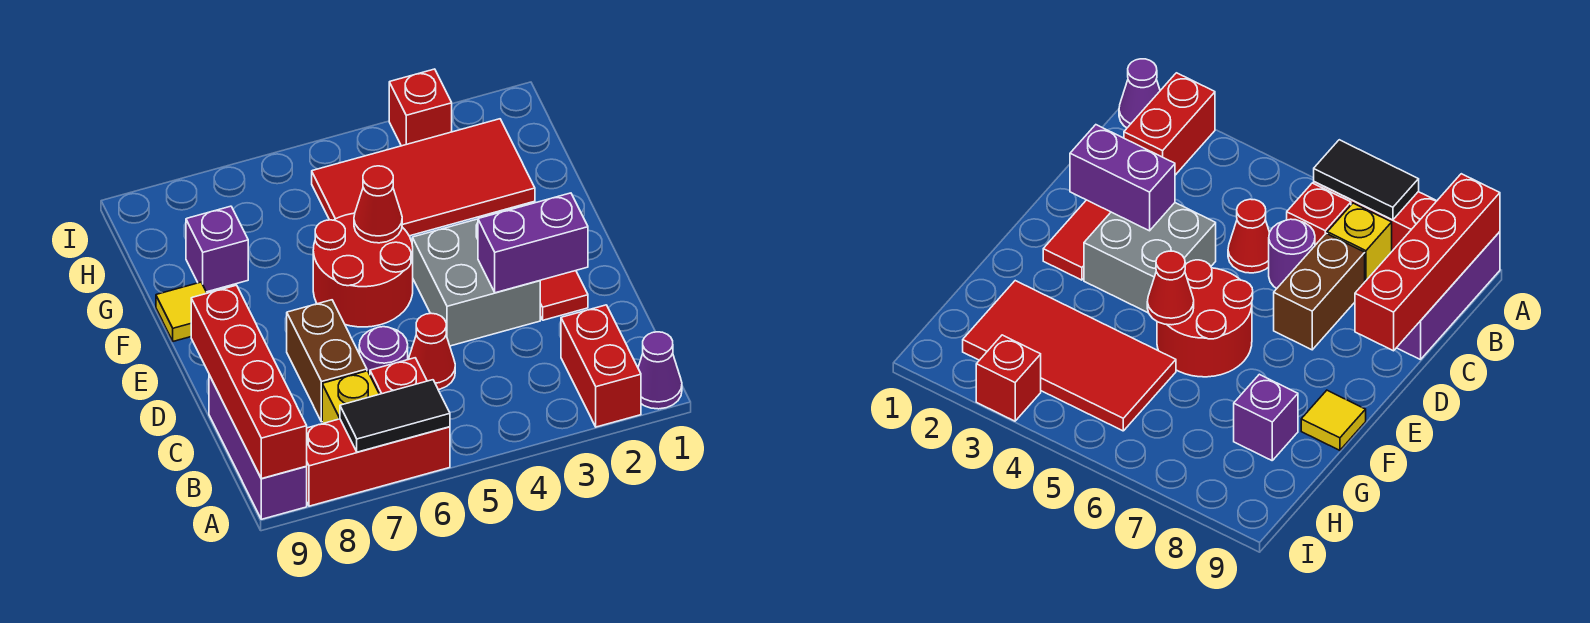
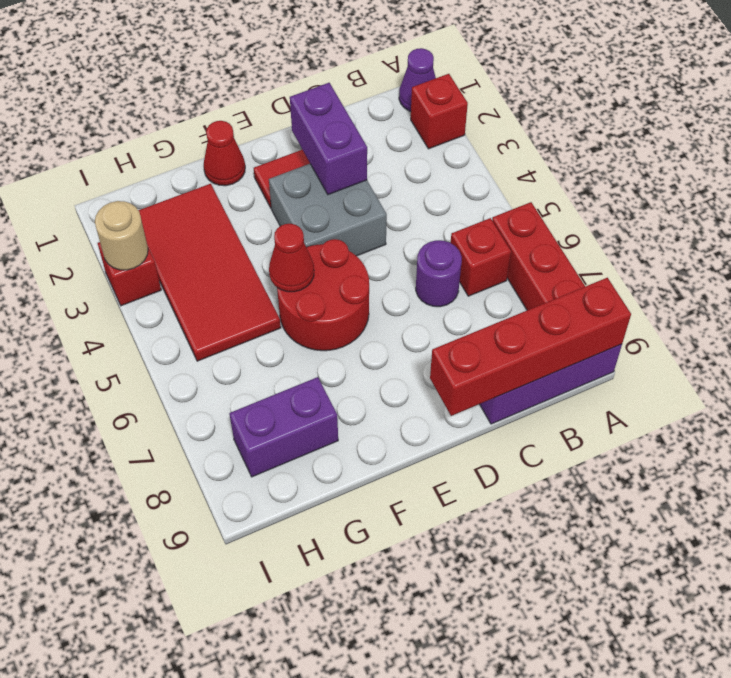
red brick A2:B2 level 1 -> red brick A2 level 1
black tile A6:A7 level 2 -> none
yellow brick B7 level 1 -> none
red cone C5 level 1 -> red cone F1 level 1
brown brick C7:D7 level 1 -> none
yellow tile F9 level 1 -> none
purple brick G8 level 1 -> purple brick G8:H8 level 1
none -> tan round brick I3 level 2

